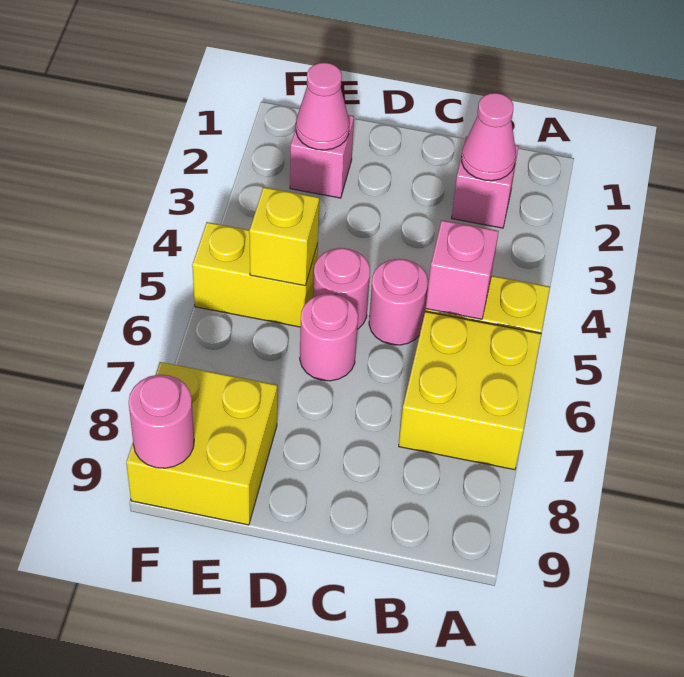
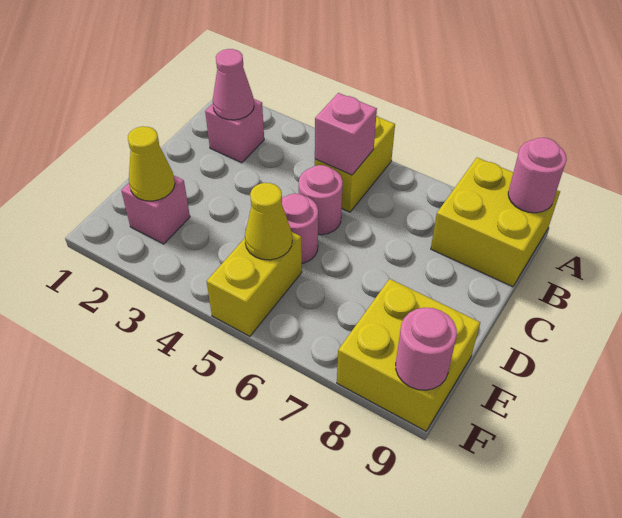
yellow brick A6:B7 level 1 -> yellow brick A8:B9 level 1
pink round brick D6 level 1 -> pink round brick A9 level 2
pink cone E2 level 2 -> yellow cone E2 level 2
yellow brick E5 level 2 -> yellow cone E5 level 2

